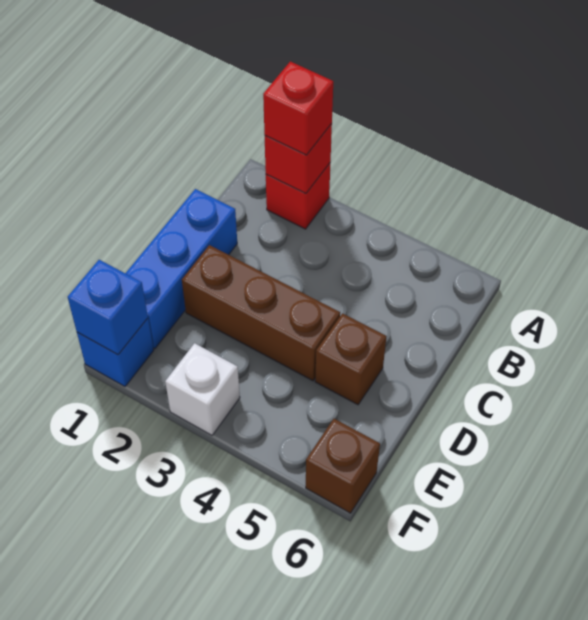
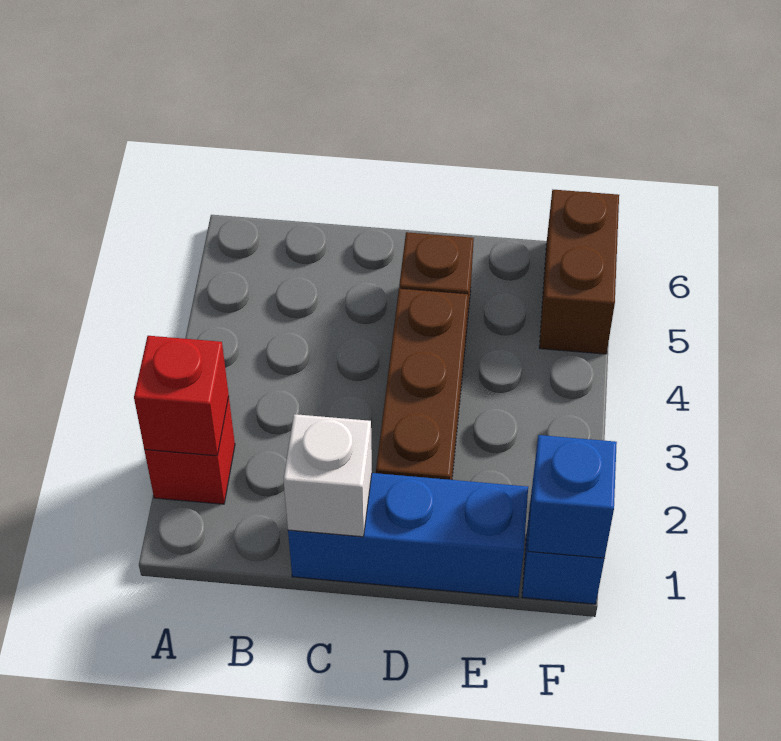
red brick A2 level 3 -> none
white brick F3 level 1 -> white brick C1 level 2
brown brick F6 level 1 -> brown brick F5:F6 level 1

